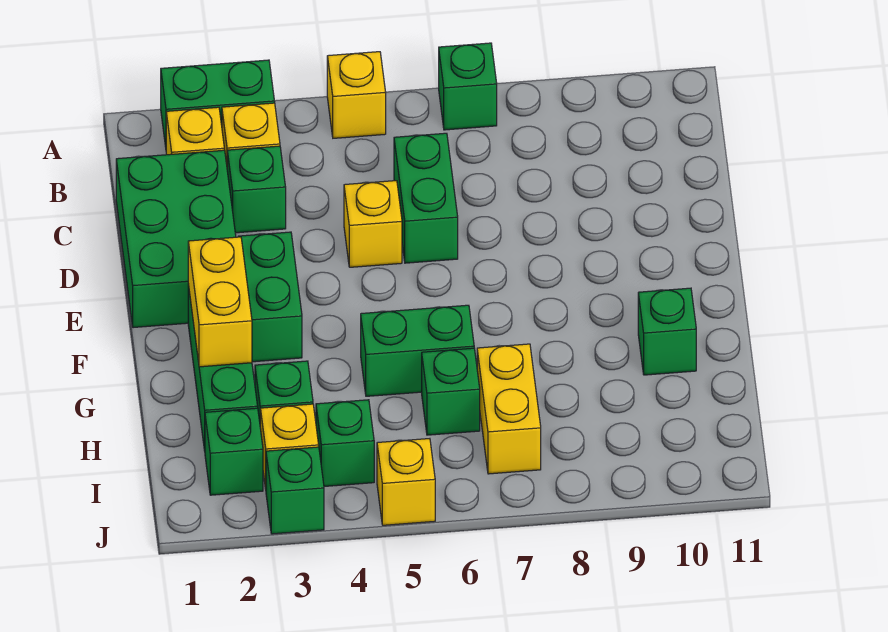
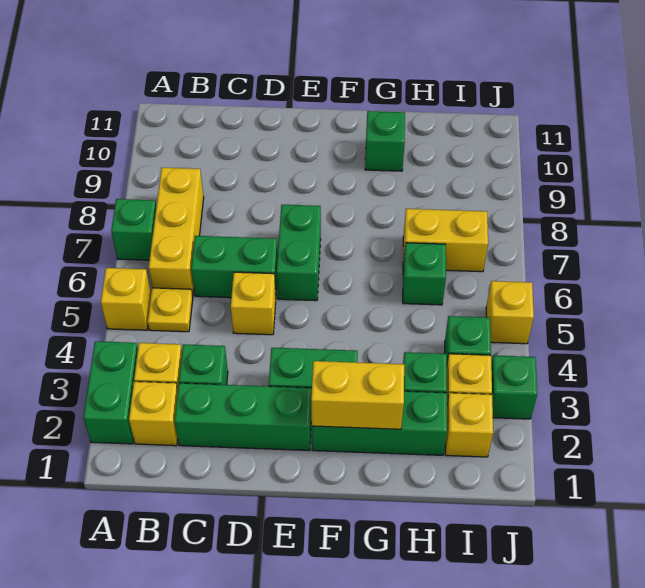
none -> yellow plate B5 level 1
none -> yellow brick B6:B8 level 1
green brick C1:E2 level 1 -> green brick C2:E2 level 1
green brick G5:G6 level 1 -> green brick E6:E7 level 1
green brick I2 level 1 -> yellow brick I2 level 1

